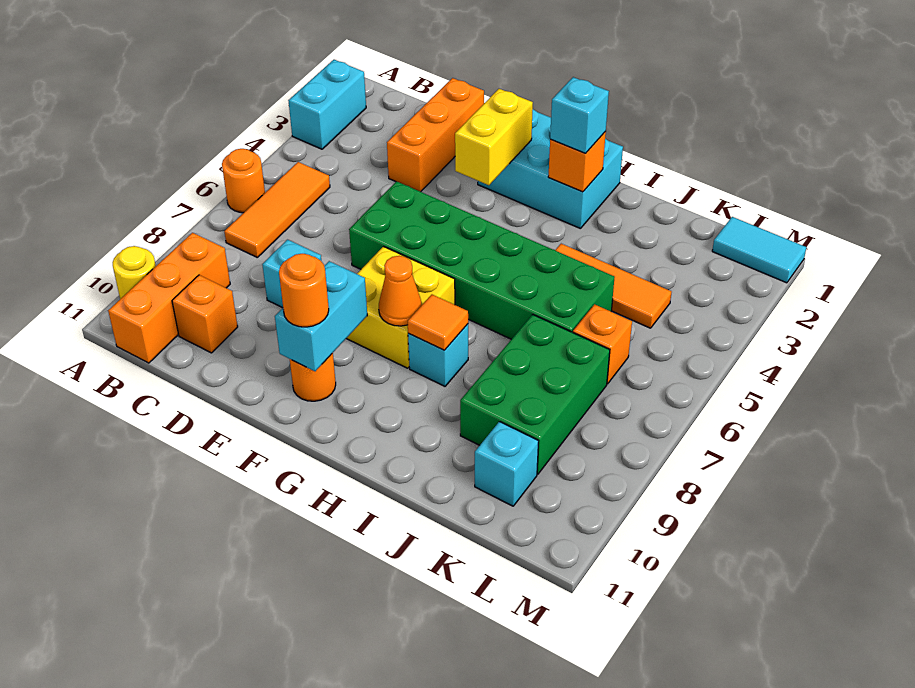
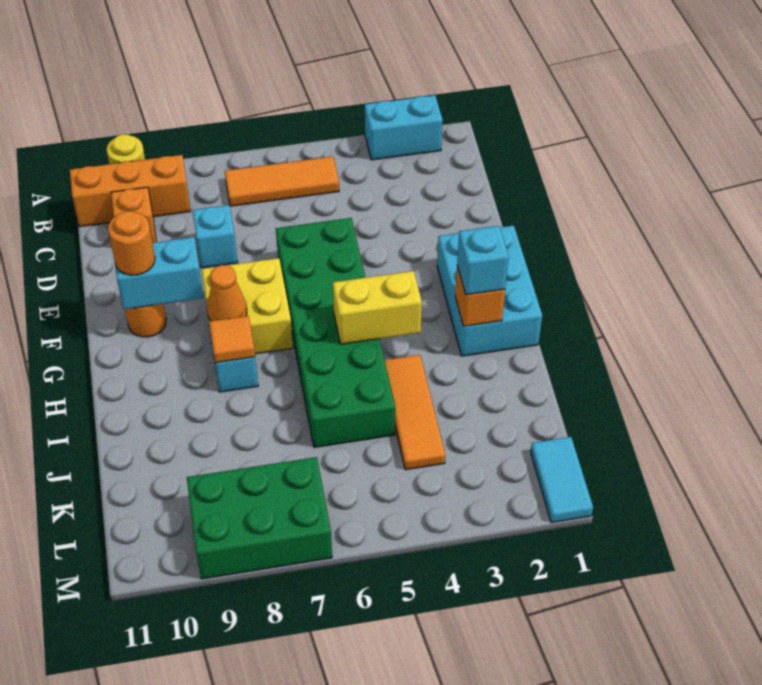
orange round brick A6 level 1 -> none
orange brick D1:D3 level 1 -> none
yellow brick F2:F3 level 2 -> yellow brick H4:H5 level 2
green brick J7:K9 level 1 -> green brick L7:M9 level 1
orange brick K6 level 1 -> none
cyan brick K10 level 1 -> none

